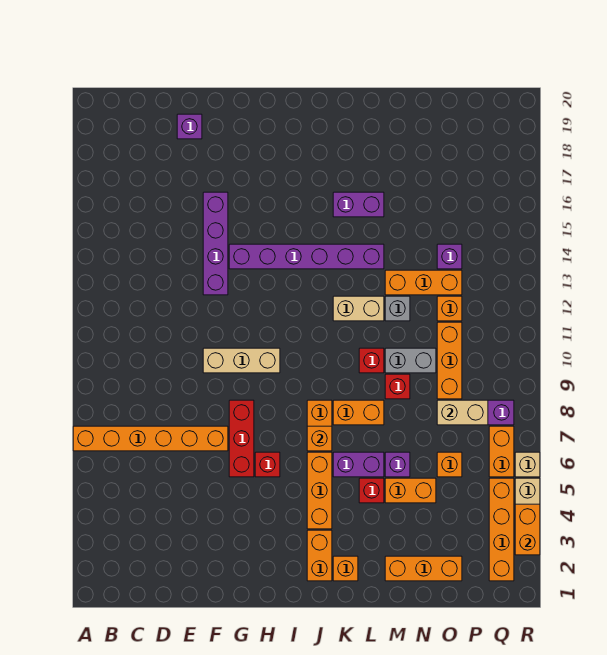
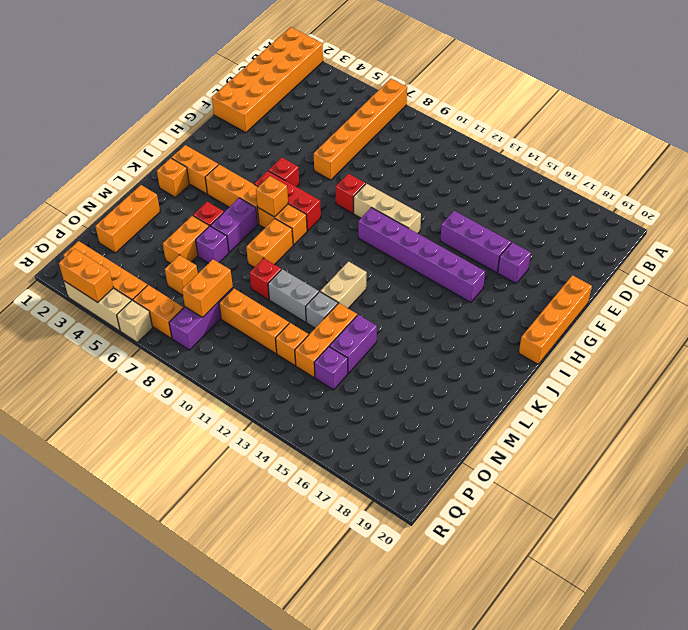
none -> orange brick A1:F2 level 1
purple brick E19 level 1 -> purple brick F17 level 1
tan brick F10:H10 level 1 -> tan brick G10:G12 level 1
purple brick F13:F16 level 1 -> purple brick F14:F16 level 1
none -> orange brick F20:I20 level 1
red brick G6:G8 level 1 -> red brick I6:I8 level 1
purple brick G14:L14 level 1 -> purple brick H11:H16 level 1
purple brick K16:L16 level 1 -> purple brick M14:N14 level 1
red brick L10 level 1 -> red brick G9 level 1
grey brick M10:N10 level 1 -> grey brick M10:M11 level 1
tan brick O8:P8 level 2 -> orange brick O8:P8 level 2

